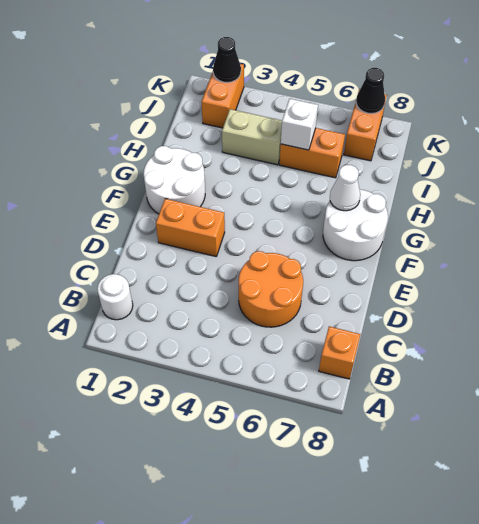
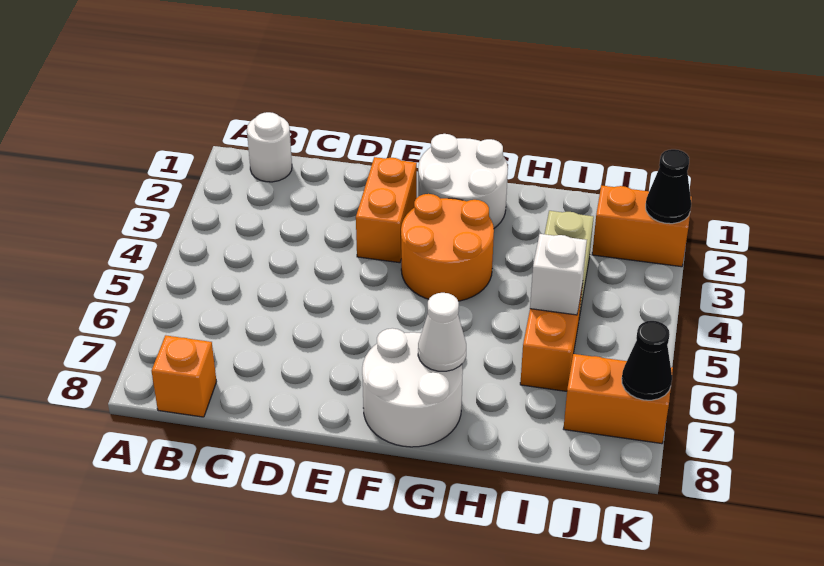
orange round brick C5:D6 level 1 -> orange round brick F3:G4 level 1

